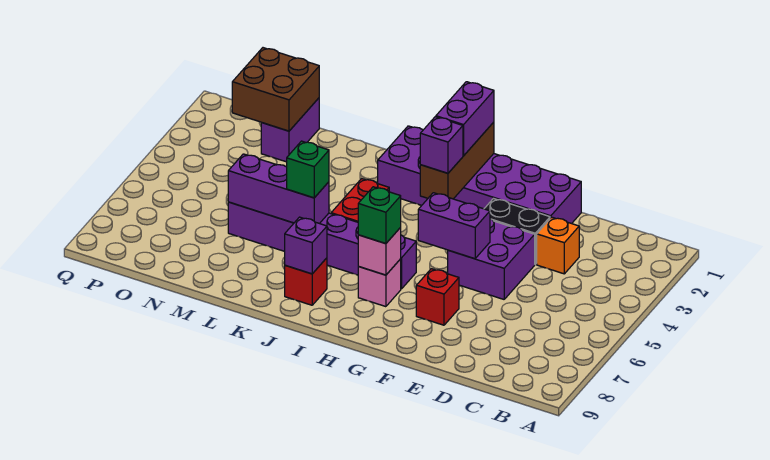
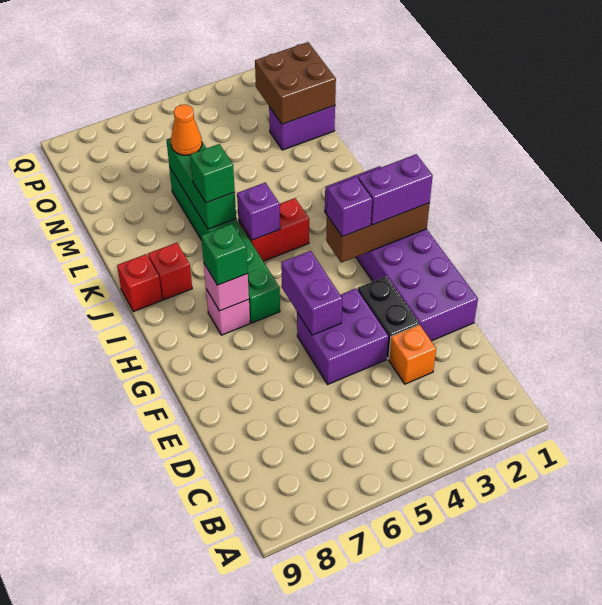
red brick F7 level 1 -> red brick J9 level 1
purple brick H6:M6 level 1 -> green brick H6:M6 level 1
purple brick J8 level 2 -> purple brick J5 level 2
purple brick K6:M6 level 2 -> green brick K6:M6 level 2
none -> orange cone M6 level 3

